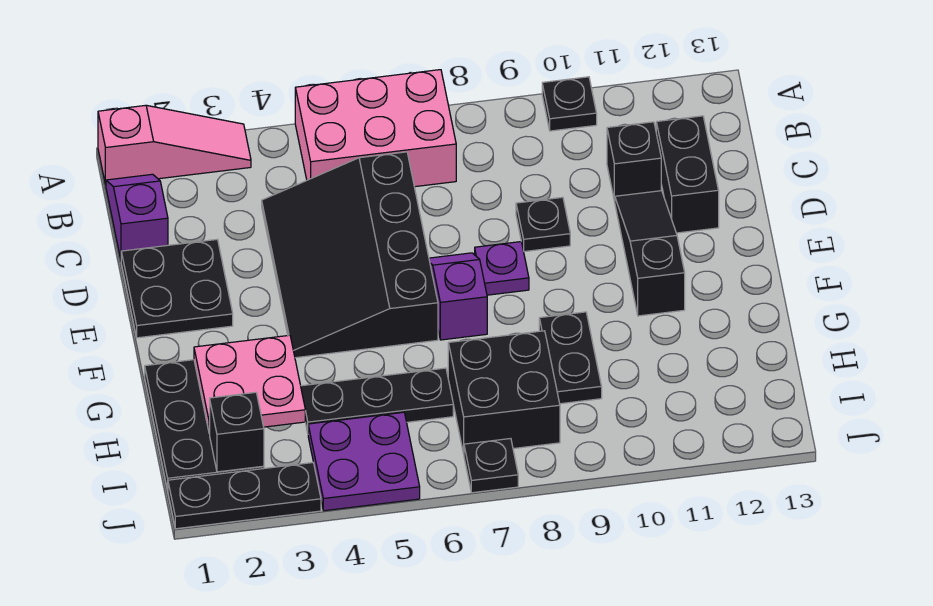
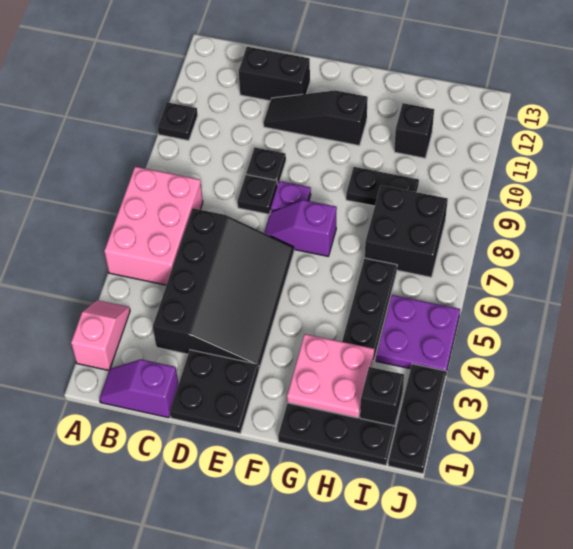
pink slope A1:A3 level 1 top 1 -> pink slope A2:A3 level 1 top 2
black slope C4:F6 level 1 top 6 -> black slope C3:E6 level 1 top C
black brick C11 level 1 -> black brick H11 level 1
black plate J7 level 1 -> black plate D8 level 1

